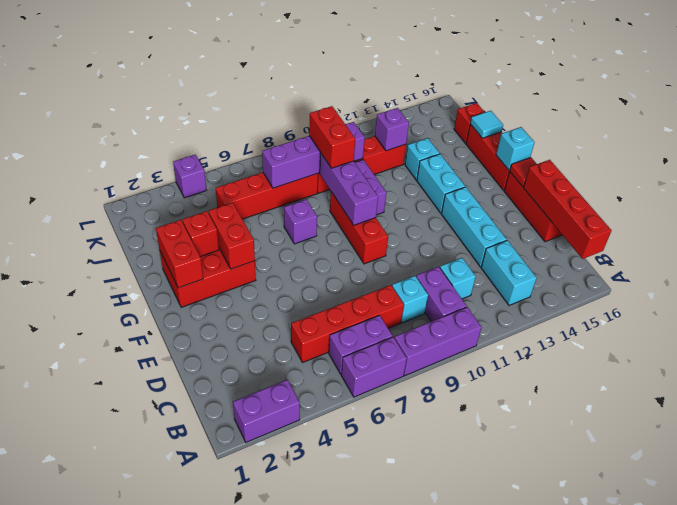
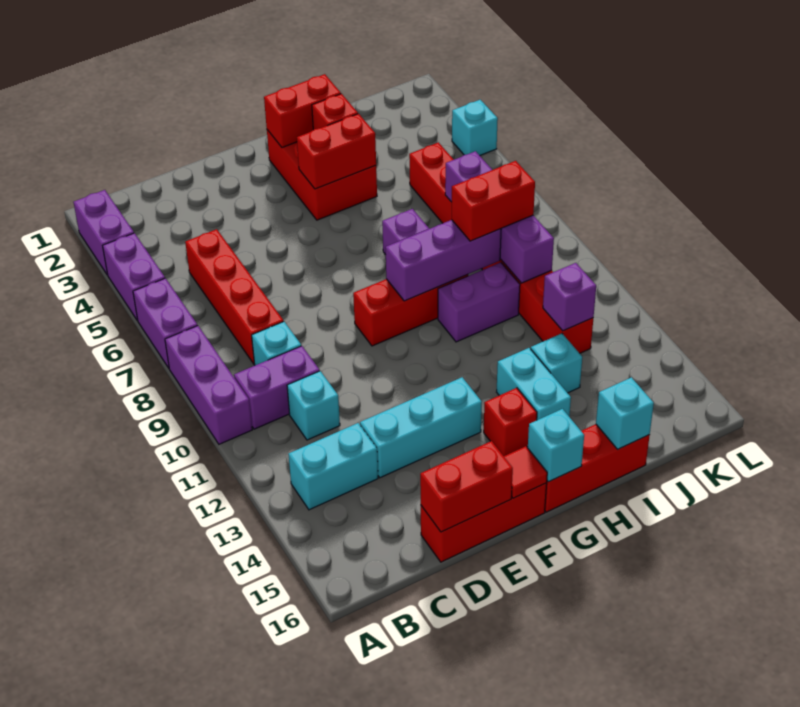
purple brick B6:B7 level 1 -> purple brick A4:A5 level 1
red brick B16:E16 level 2 -> red brick D16:E16 level 2
cyan brick G13:H13 level 1 -> cyan brick H13:H14 level 1
cyan tile I16 level 2 -> cyan brick I16 level 2
red brick J16 level 1 -> red brick G14 level 1
purple brick L4 level 1 -> cyan brick L4 level 1

